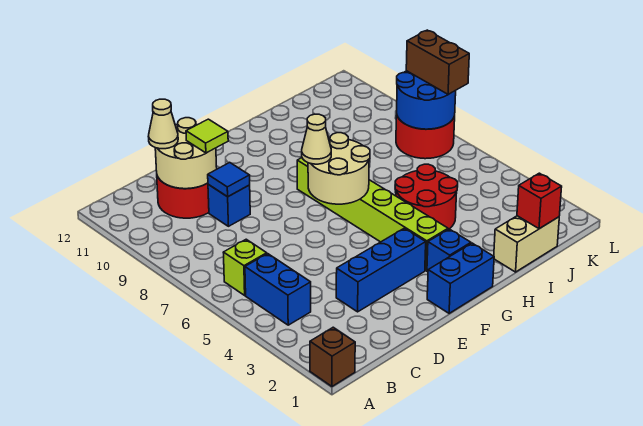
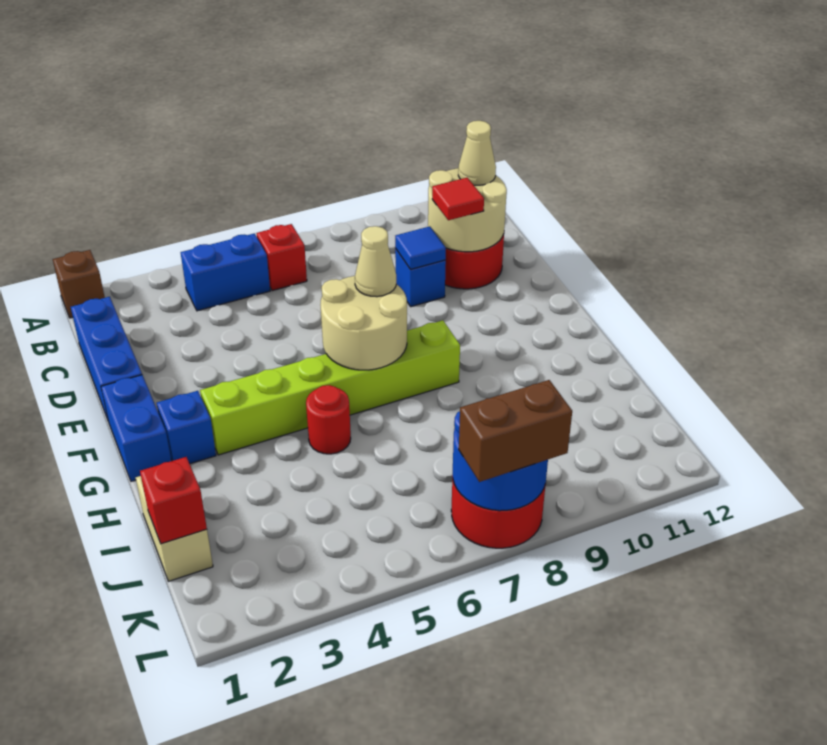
lime brick B6 level 1 -> red brick B6 level 1
blue brick D3:F3 level 1 -> blue brick C1:E1 level 1
lime tile D10 level 3 -> red tile D10 level 3
red round brick H4:I5 level 1 -> red round brick H5 level 1

